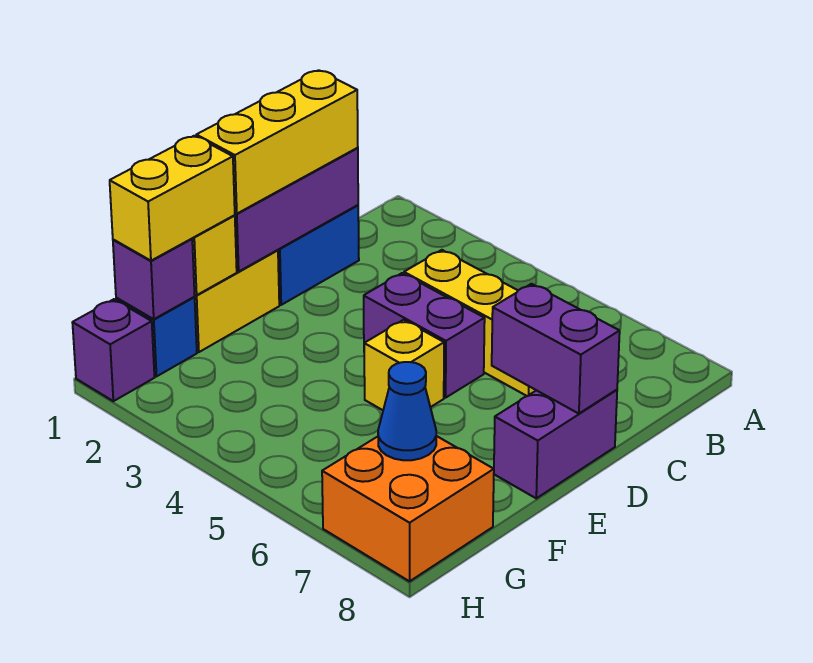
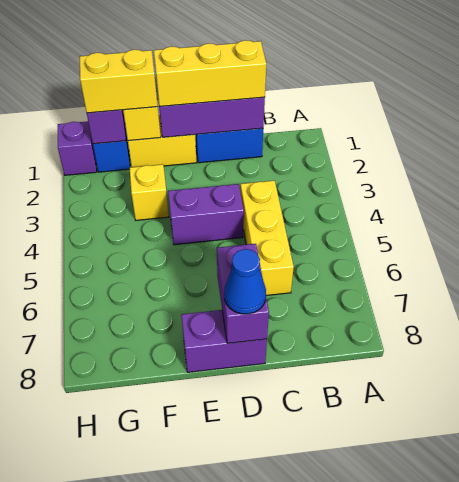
purple brick D4:D5 level 1 -> purple brick D4:E4 level 1
yellow brick E5 level 1 -> yellow brick F3 level 1
orange brick G7:H8 level 1 -> none
blue cone G7 level 2 -> blue cone D8 level 3

